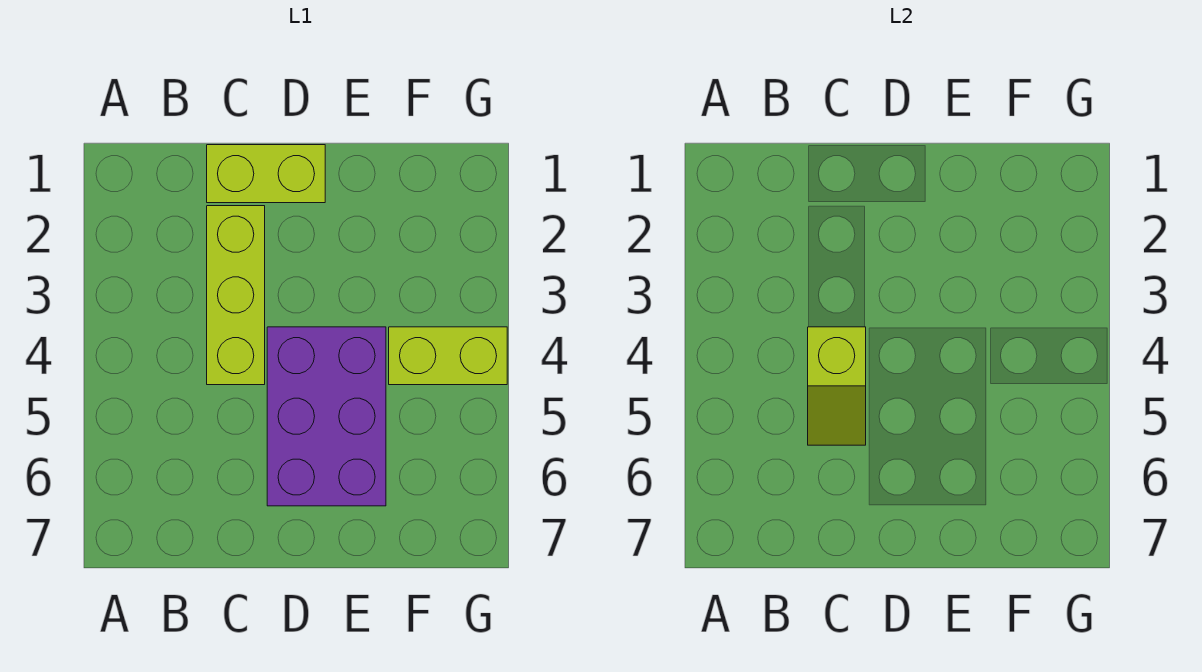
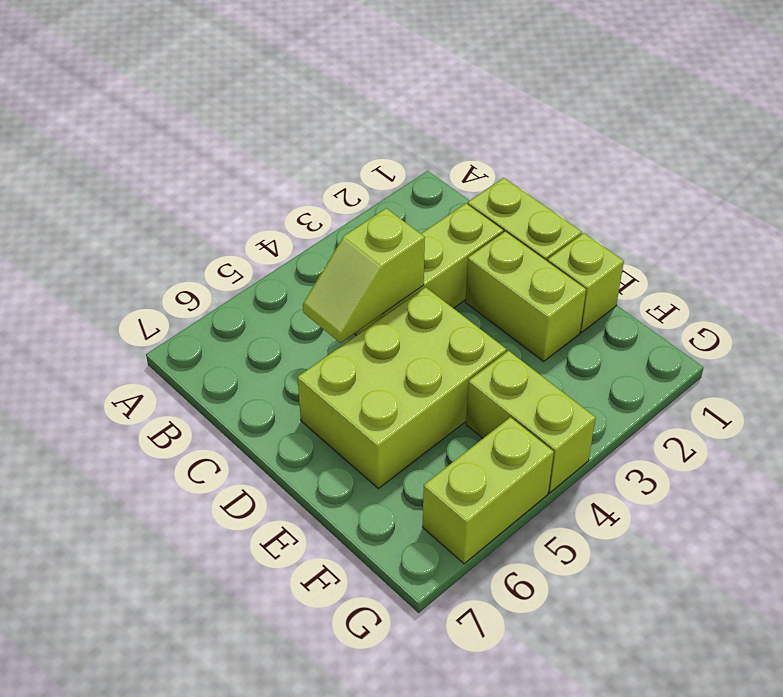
none -> lime brick D2:E2 level 1
purple brick D4:E6 level 1 -> lime brick D4:E6 level 1
none -> lime brick E1 level 1
none -> lime brick G5:G6 level 1

